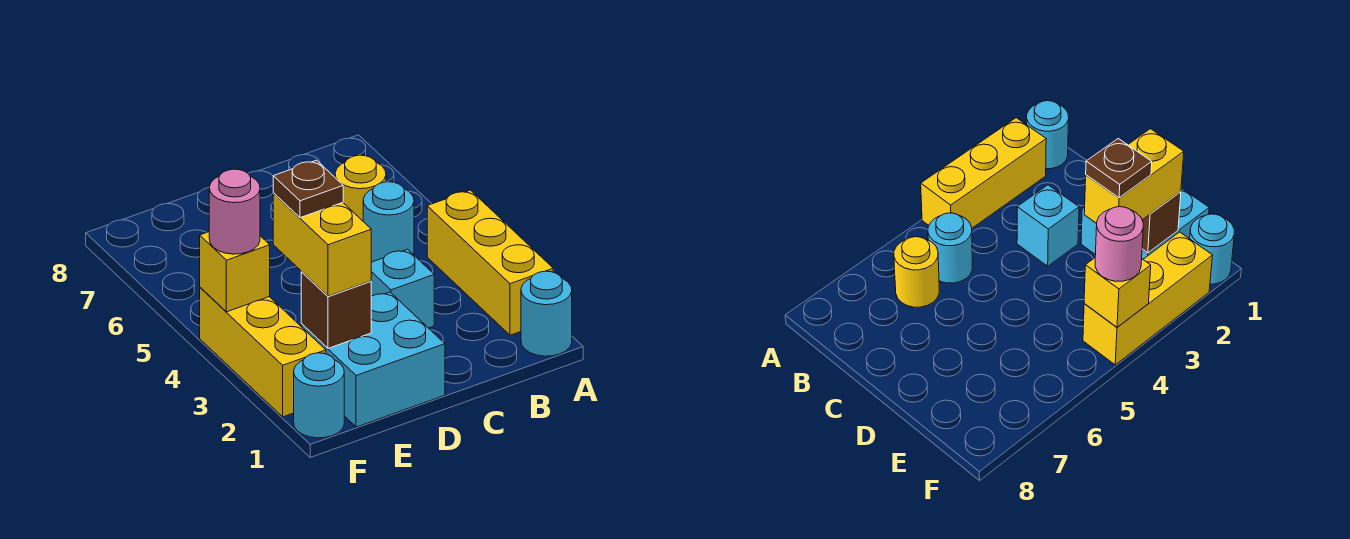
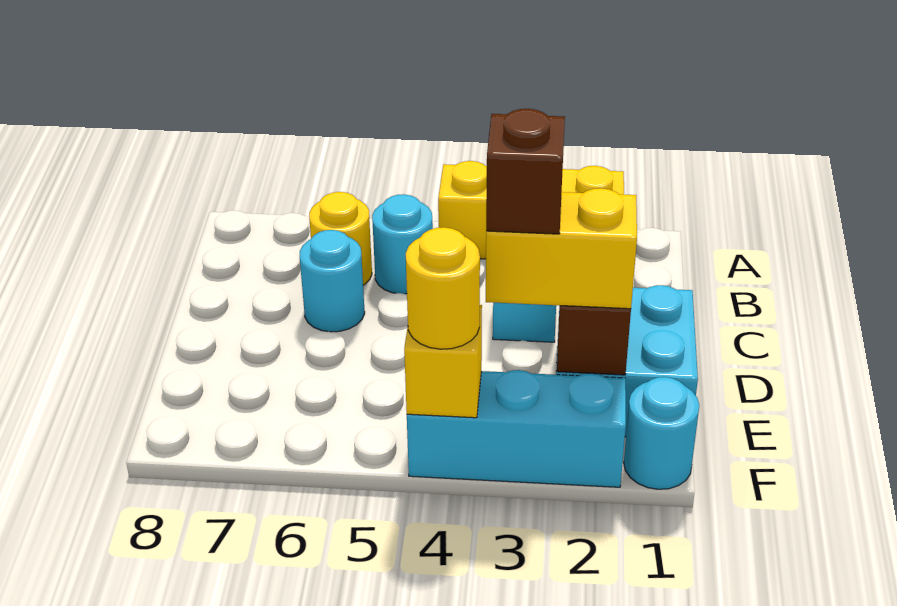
cyan round brick A1 level 1 -> cyan round brick C6 level 1
brown plate E3 level 4 -> brown brick E3 level 4
yellow brick F2:F4 level 1 -> cyan brick F2:F4 level 1
pink round brick F4 level 3 -> yellow round brick F4 level 3

